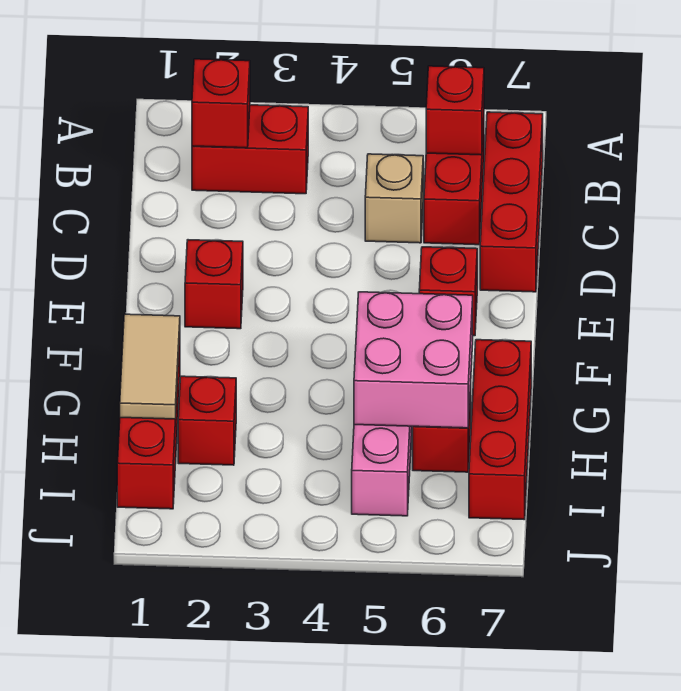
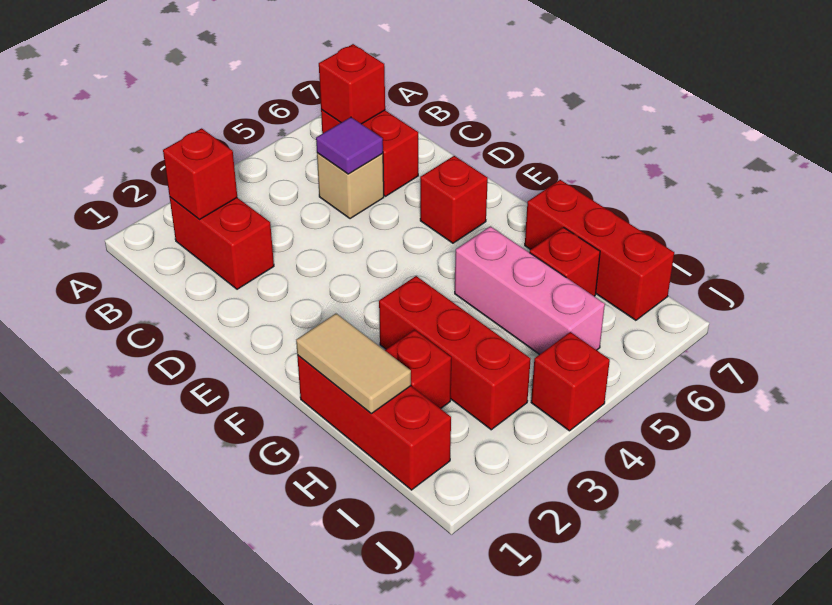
red brick B2:B3 level 1 -> red brick B2:C2 level 1
red brick B7:D7 level 1 -> red brick G3:I3 level 1
none -> purple tile C5 level 2
red brick E2 level 1 -> red brick J4 level 1
pink brick G5:H6 level 2 -> none

